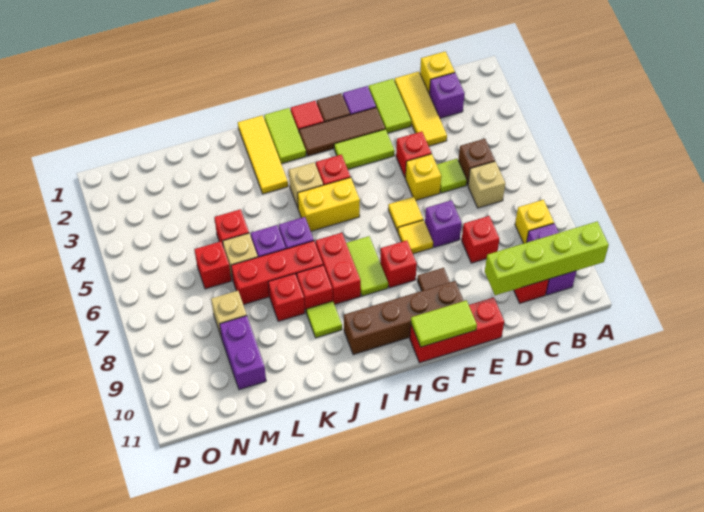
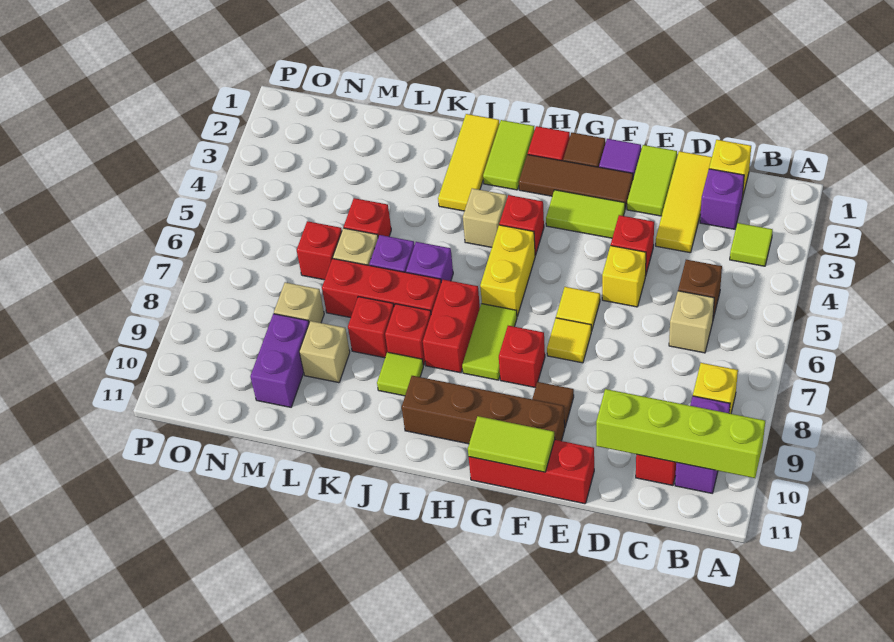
lime tile D5 level 1 -> lime tile B3 level 1
red brick D8 level 1 -> none
purple brick E7 level 1 -> none
yellow brick H5:I5 level 1 -> yellow brick H5:H6 level 1
none -> tan brick L9 level 1

